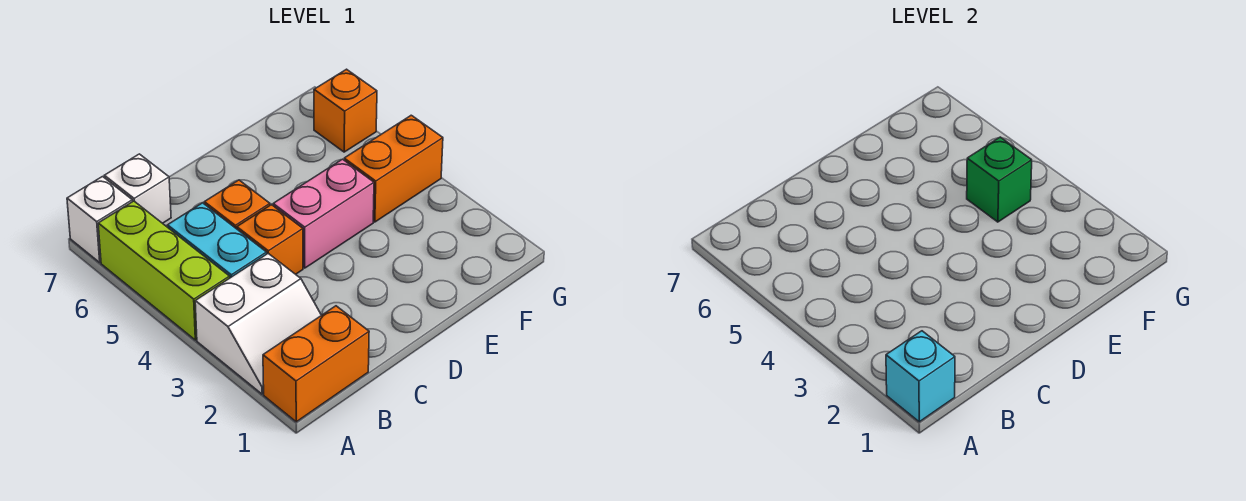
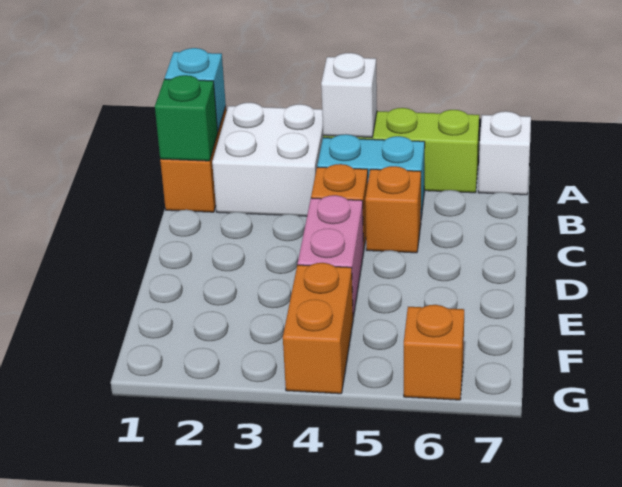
white slope A2:B3 level 1 top 3 -> white brick A2:B3 level 1
white brick B7 level 1 -> white brick A4 level 2
green brick F4 level 2 -> green brick B1 level 2

